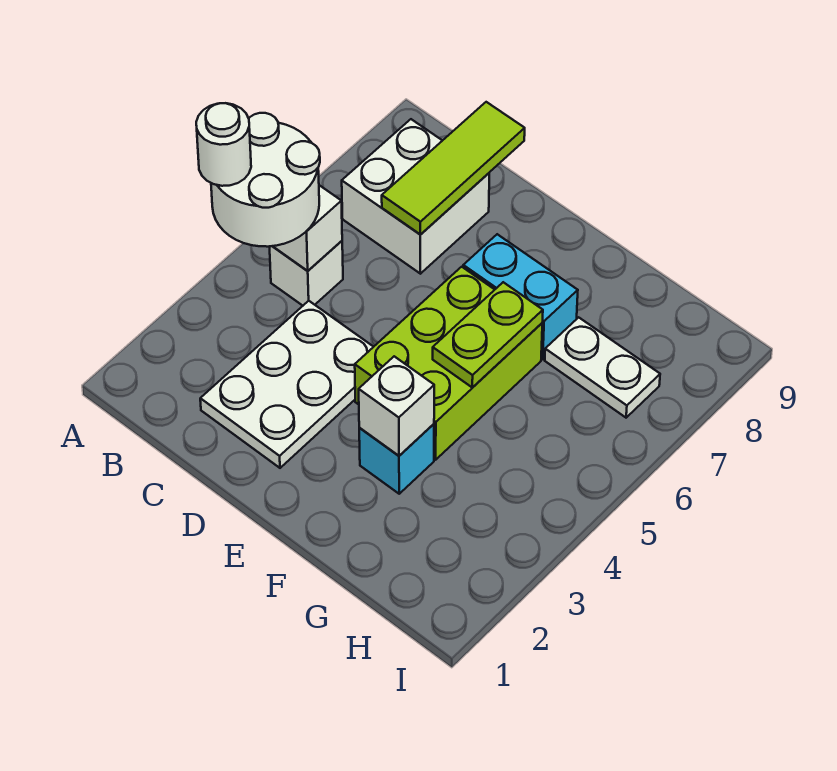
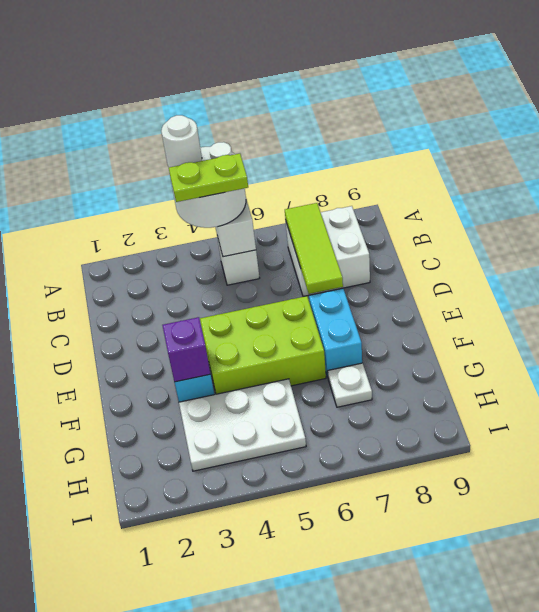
white plate C2:D4 level 1 -> white plate G3:H5 level 1
lime tile C7:C9 level 2 -> lime tile B7:D7 level 2
white brick F3 level 2 -> purple brick F3 level 2
lime plate F5:F6 level 2 -> lime plate B4:B5 level 4
white plate G7:H7 level 1 -> white plate G7 level 1

